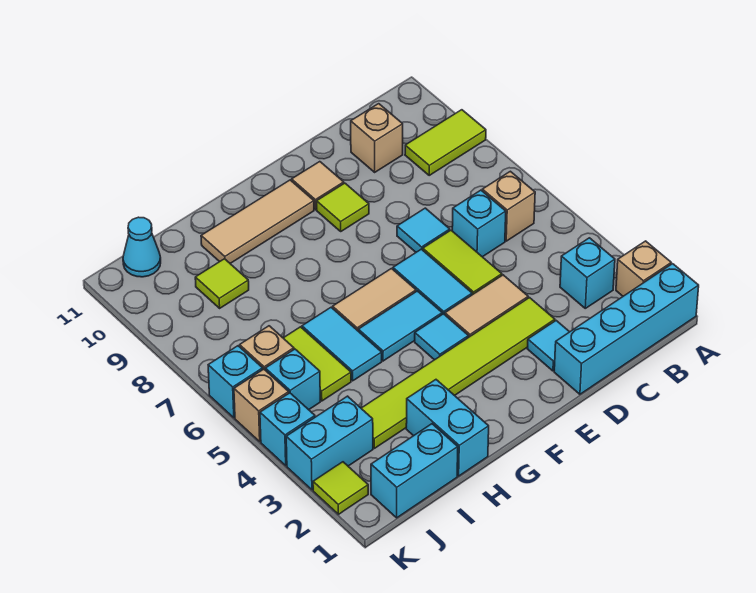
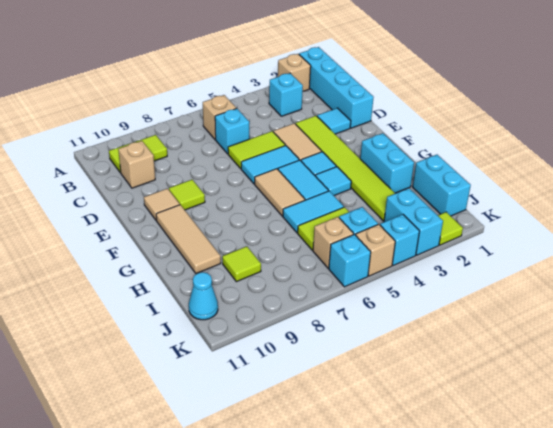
lime tile A9:B9 level 1 -> lime tile B9:B10 level 1
cyan tile D7 level 1 -> cyan tile G4 level 1
cyan brick H1:H2 level 1 -> cyan brick G2:H2 level 1

